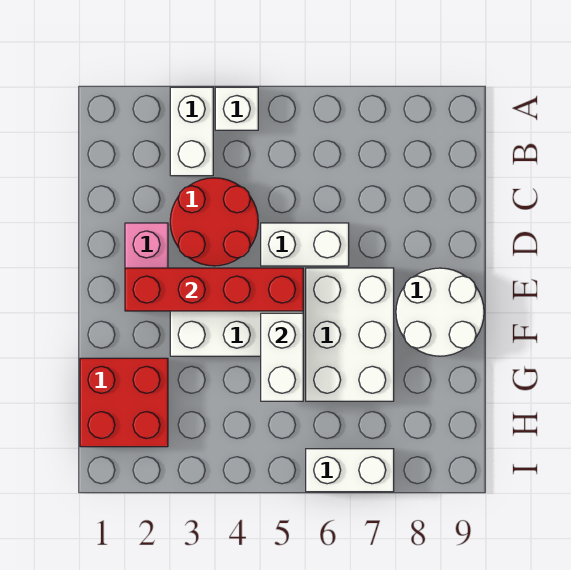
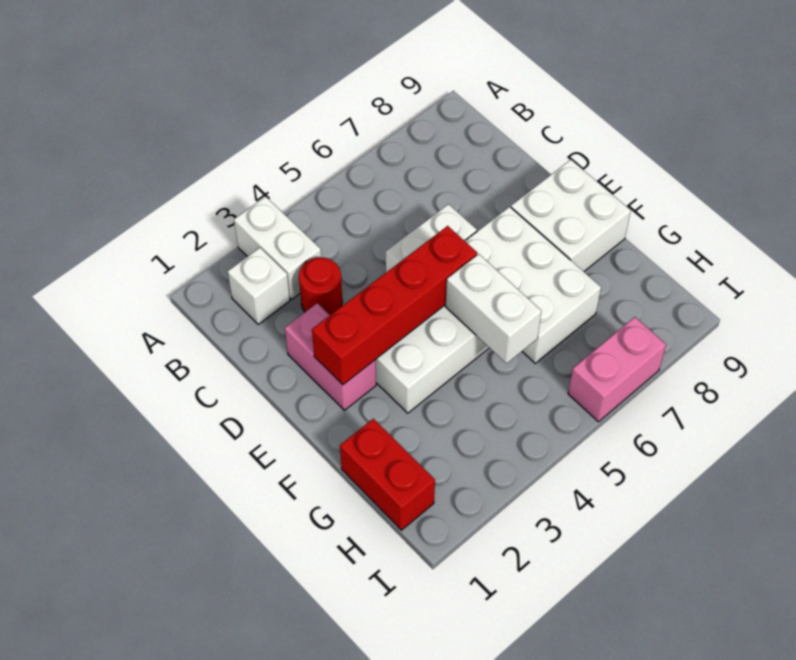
white brick A4 level 1 -> white brick B2 level 1
red round brick C3:D4 level 1 -> red round brick C3 level 1
white round brick E8:F9 level 1 -> white brick E8:F9 level 1
red brick G1:H2 level 1 -> red brick G1:H1 level 1
white brick I6:I7 level 1 -> pink brick I6:I7 level 1

